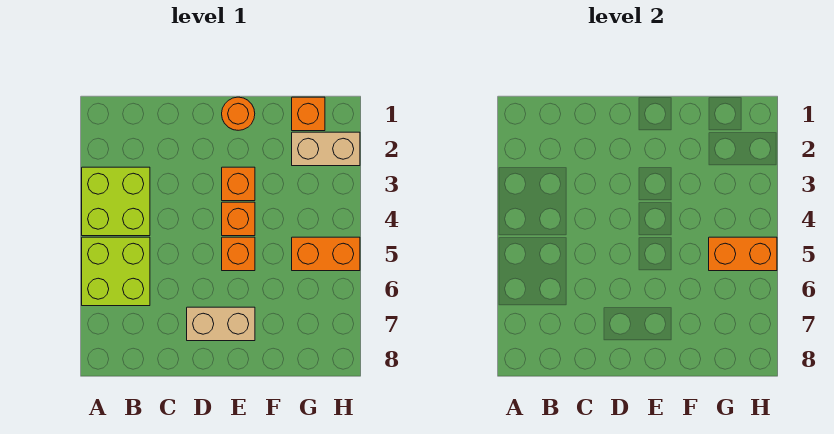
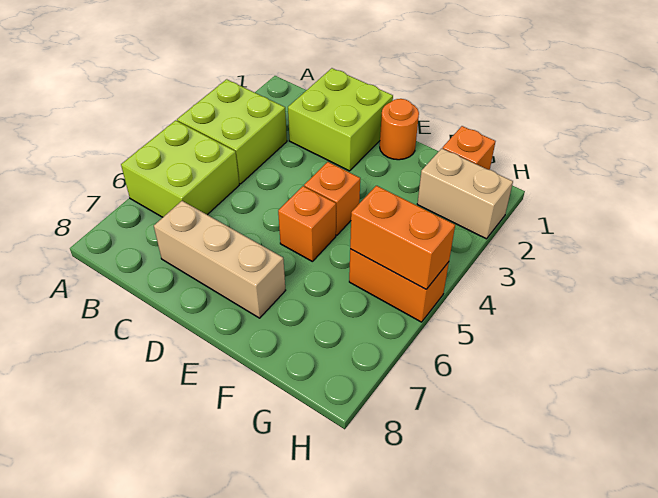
none -> lime brick C1:D2 level 1
tan brick D7:E7 level 1 -> tan brick C7:E7 level 1
orange brick E3 level 1 -> none

